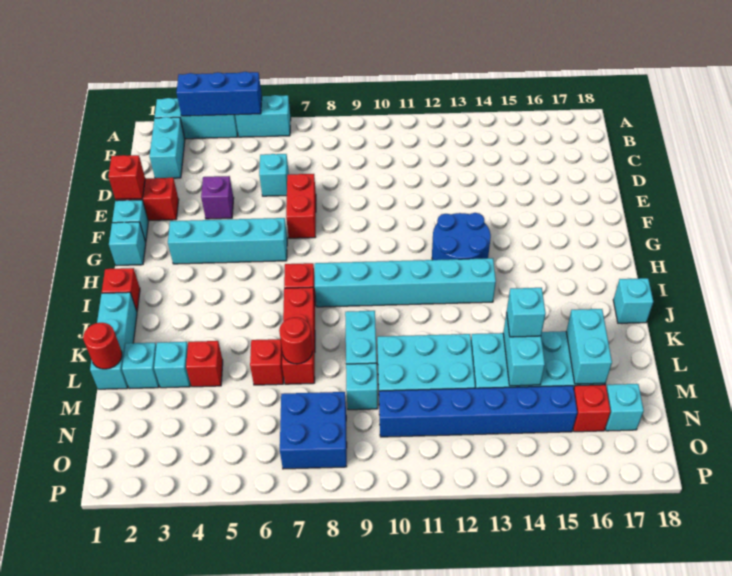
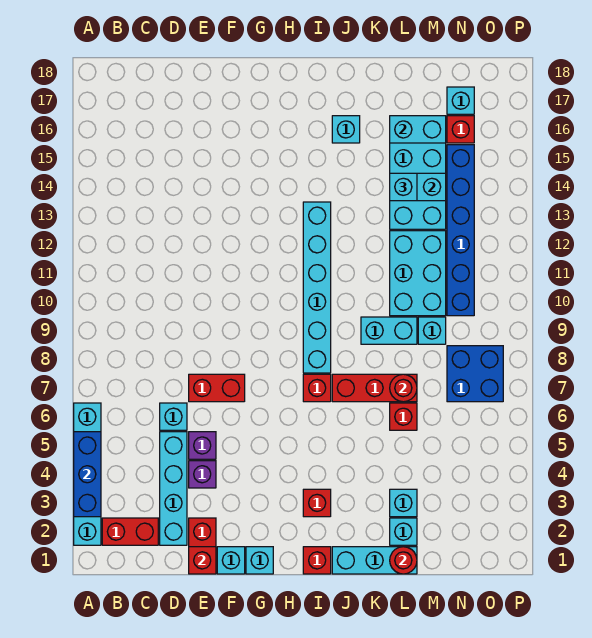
cyan brick B2:C2 level 1 -> red brick B2:C2 level 1
none -> purple brick E5 level 1
cyan brick G3:G6 level 1 -> cyan brick D2:D5 level 1
blue round brick G12:H13 level 1 -> none
cyan brick J18 level 1 -> cyan brick J16 level 1
red brick L4 level 1 -> red brick I3 level 1

